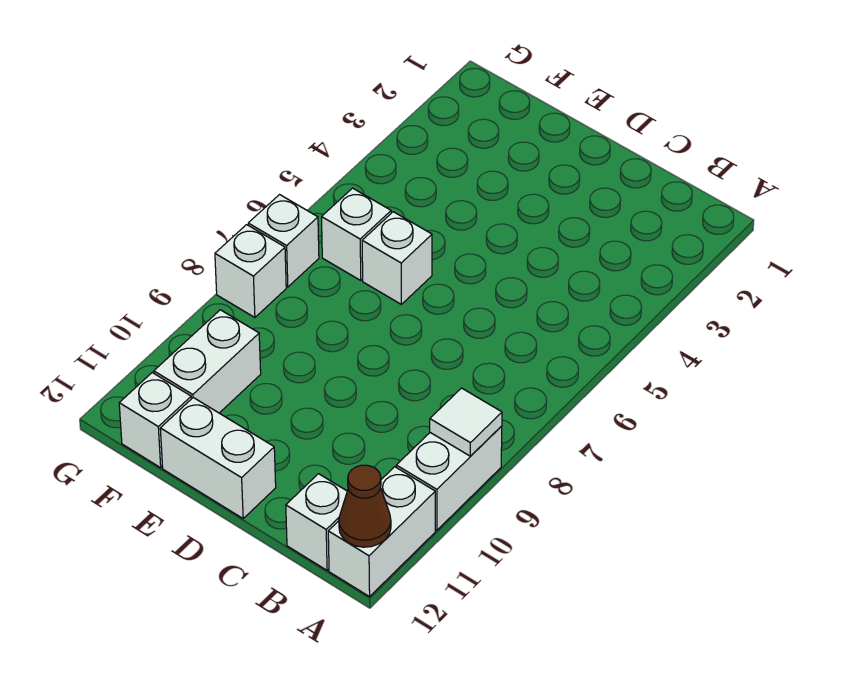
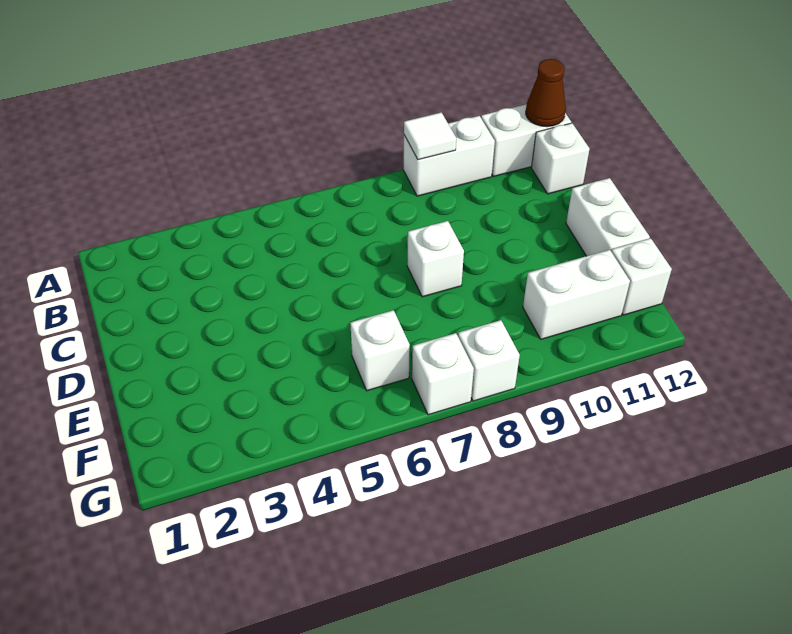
white brick E6 level 1 -> white brick D8 level 1

